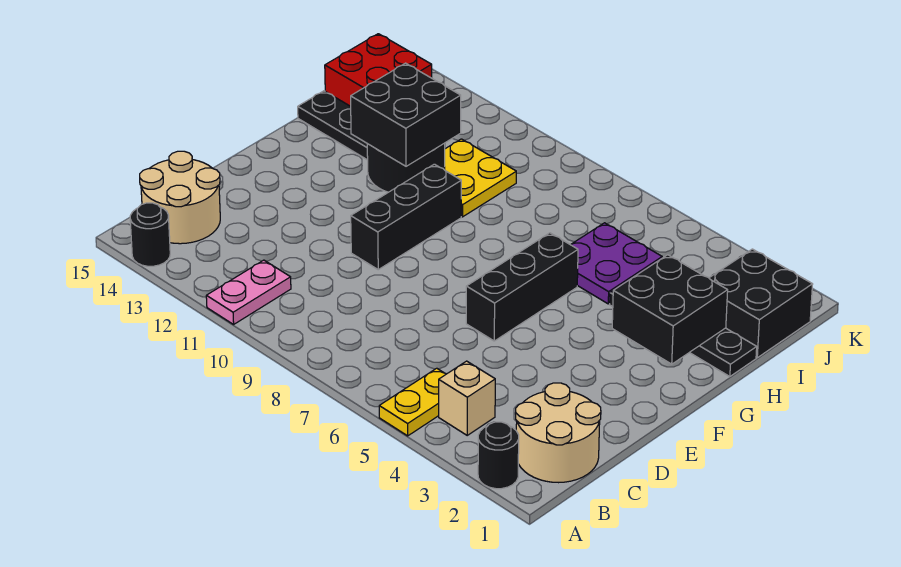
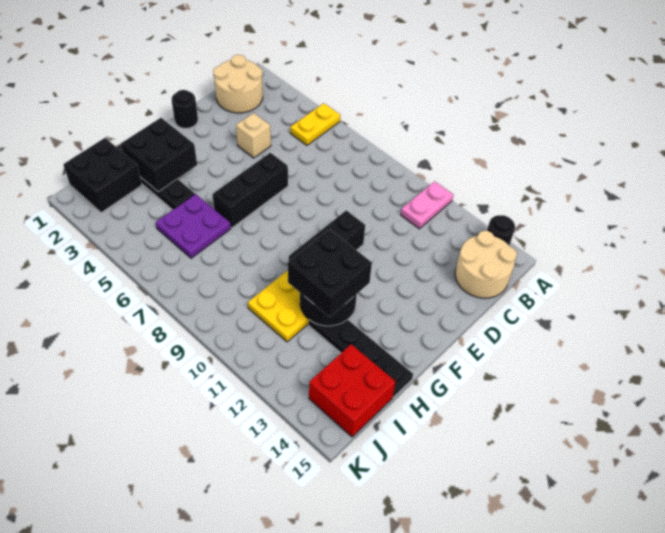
black round brick A2 level 1 -> black round brick E1 level 1
tan brick B4 level 1 -> tan brick D4 level 1

